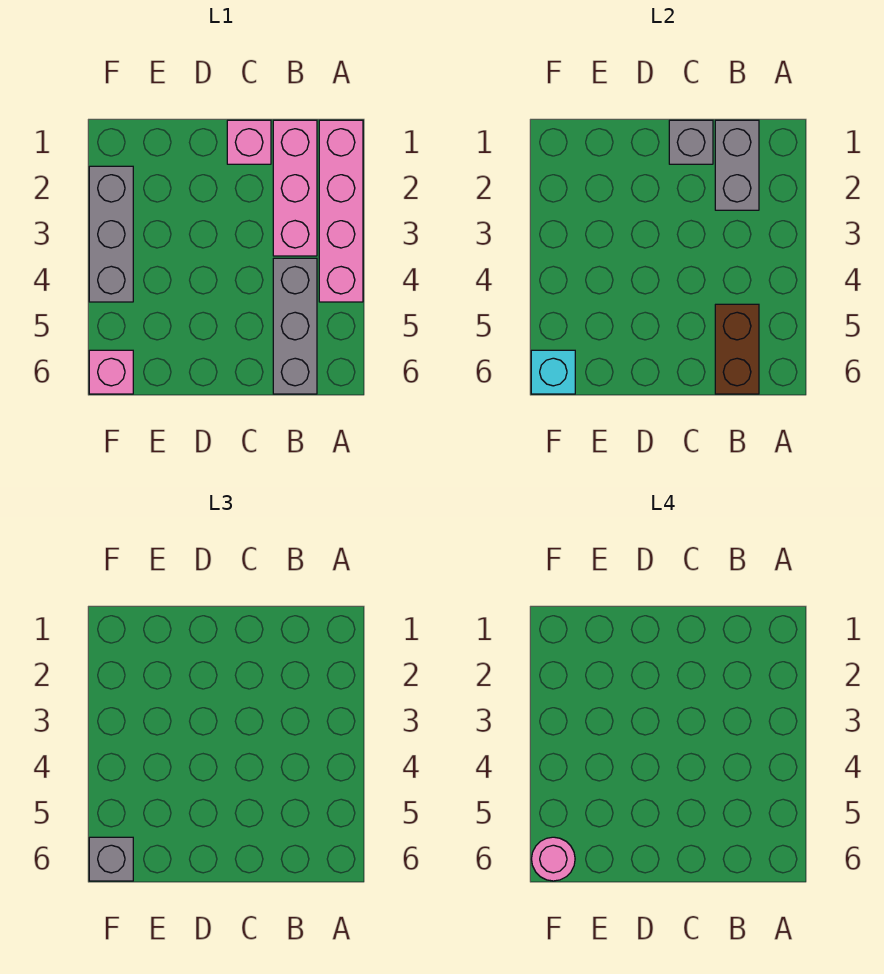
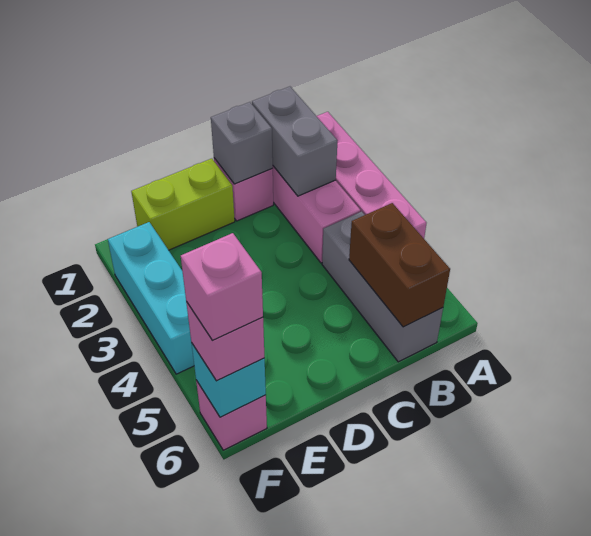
none -> lime brick D1:E1 level 1
grey brick F2:F4 level 1 -> cyan brick F2:F4 level 1
grey brick F6 level 3 -> pink brick F6 level 3
pink round brick F6 level 4 -> pink brick F6 level 4

